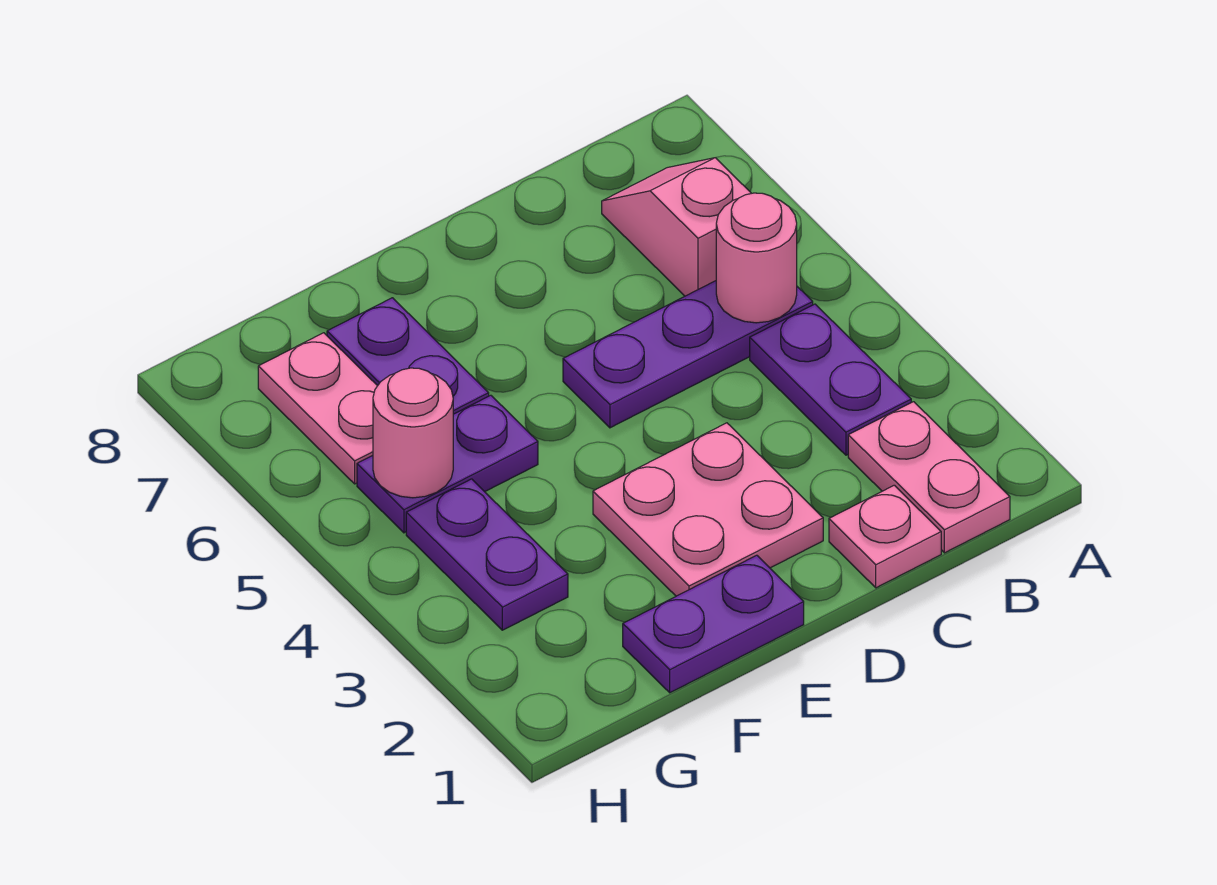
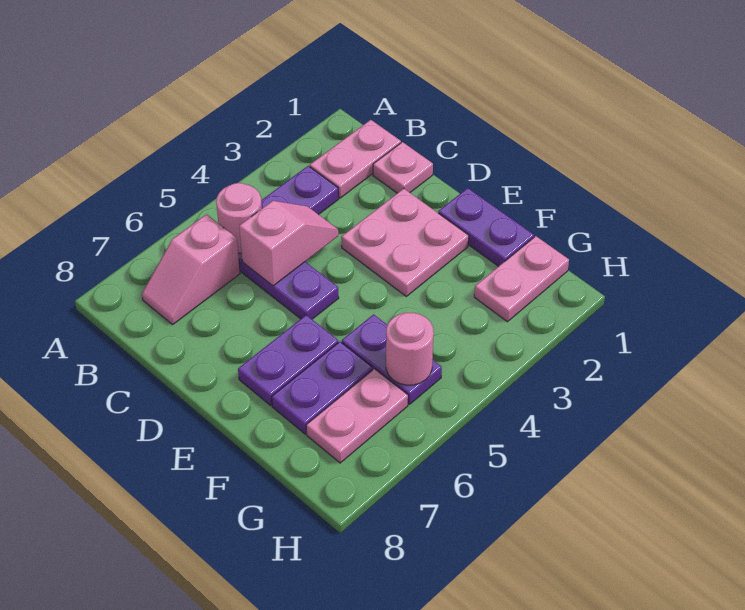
none -> pink slope C4:C5 level 2 top 5
none -> pink plate G1:G2 level 1
purple plate G3:G4 level 1 -> purple plate E6:E7 level 1

